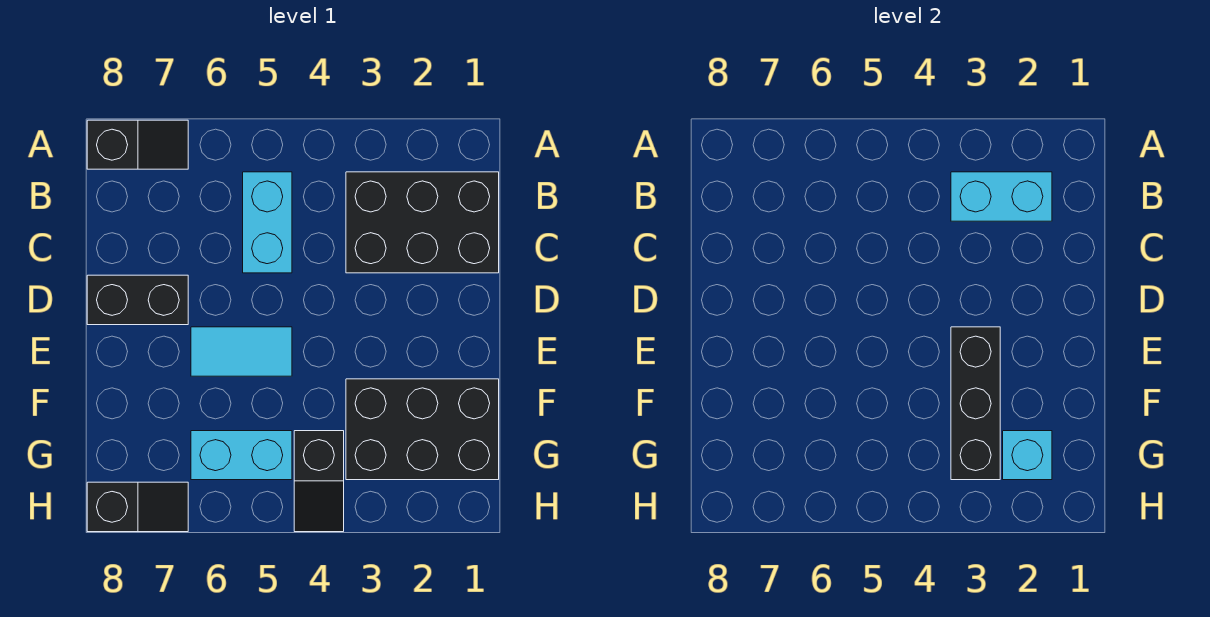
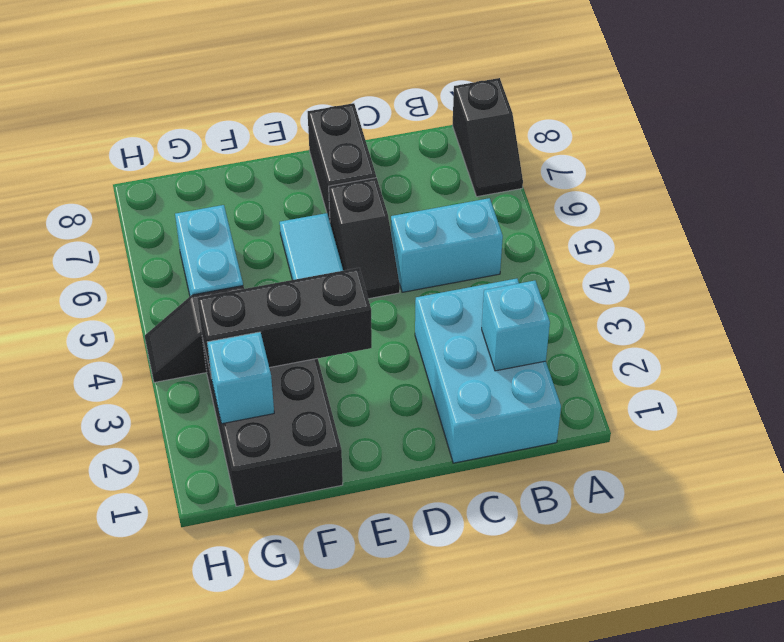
black brick B1:C3 level 1 -> cyan brick B1:C3 level 1
cyan brick B2:B3 level 2 -> cyan brick B2 level 2
black slope H7:H8 level 1 top 8 -> black slope D5:D6 level 1 top 6

